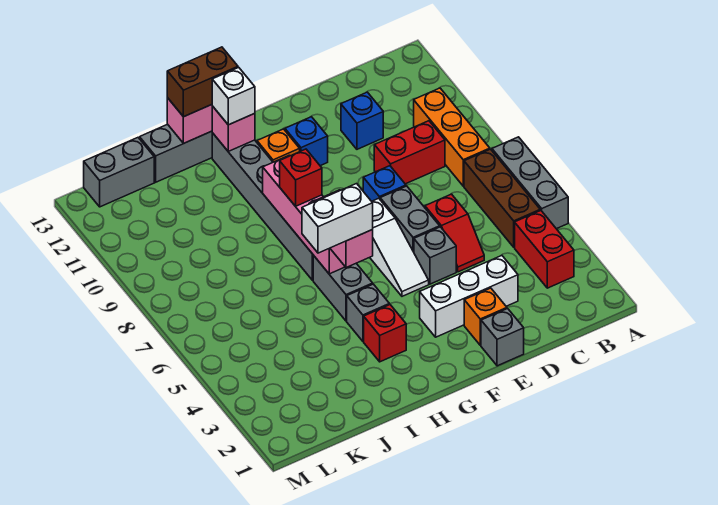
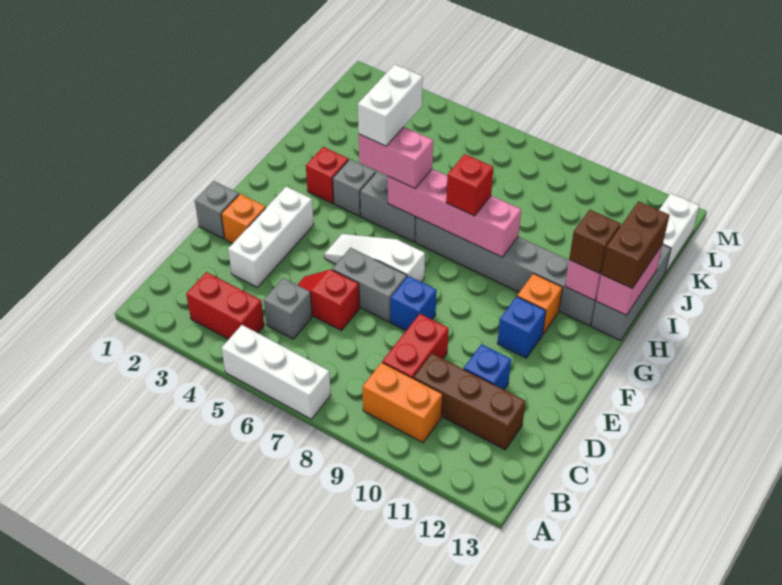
grey brick A5:A7 level 1 -> white brick A5:A7 level 1
brown brick B5:B7 level 1 -> brown brick C10:C12 level 1
orange brick B8:B10 level 1 -> orange brick B9:B10 level 1
grey brick E5 level 1 -> grey brick C5 level 1
white brick H12 level 3 -> brown brick H12 level 3
grey brick K13:L13 level 1 -> white brick K13:L13 level 1

